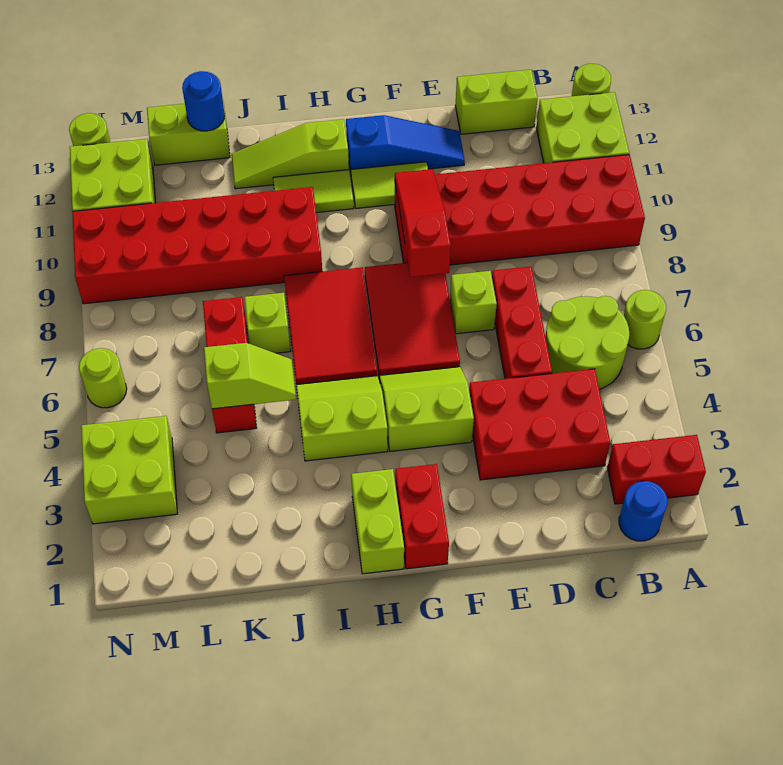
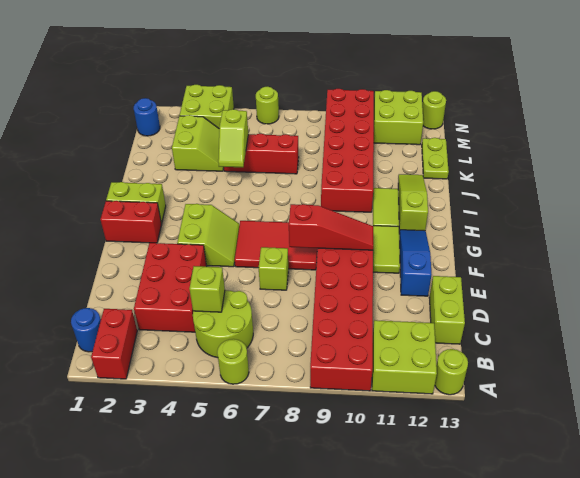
red brick D5:D7 level 1 -> none
blue slope E12:G12 level 1 top G -> blue slope E12:G12 level 1 top E
lime slope H4:I5 level 1 top 4 -> lime slope K3:L4 level 1 top 3
red tile H6:I8 level 1 -> none
lime brick J7 level 1 -> lime brick C5 level 2
lime brick K13:L13 level 1 -> lime plate K13:L13 level 1
blue round brick K13 level 2 -> blue round brick M1 level 1

